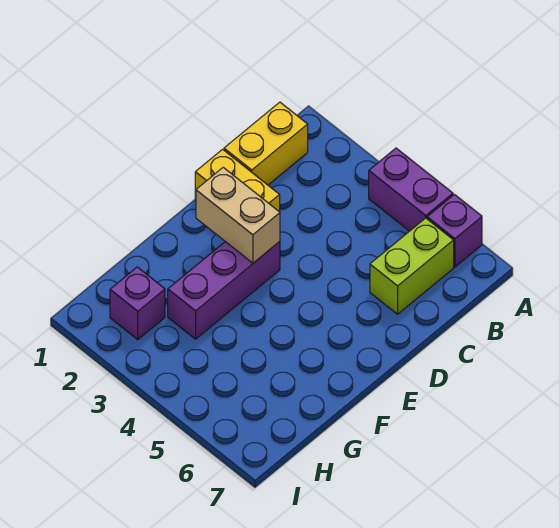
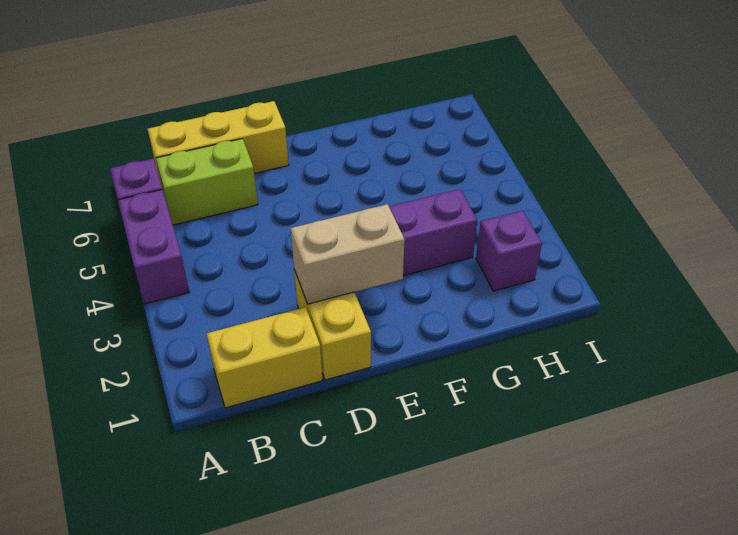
none -> yellow brick B7:D7 level 1
tan brick E2:E3 level 2 -> tan brick D2:E2 level 2

